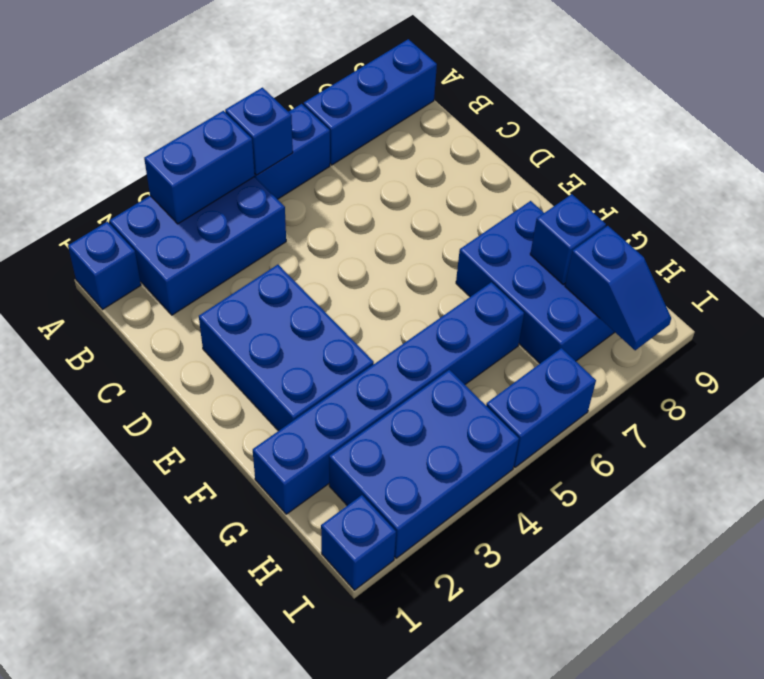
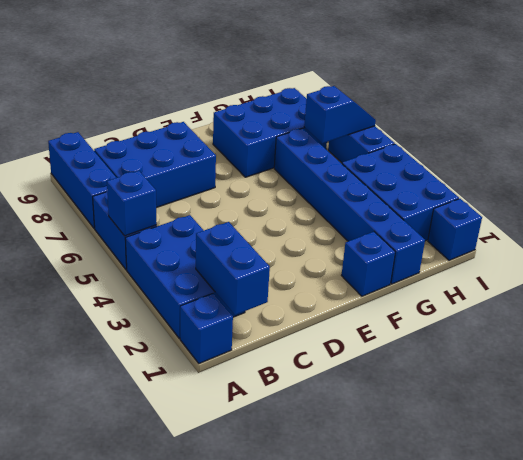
blue brick A3:A4 level 2 -> blue brick B1:B2 level 2
blue brick D2:F3 level 1 -> blue brick B7:D8 level 1
blue brick G8 level 2 -> blue brick F1 level 1
blue slope H8:I8 level 2 top H -> blue slope H6:I6 level 2 top H

